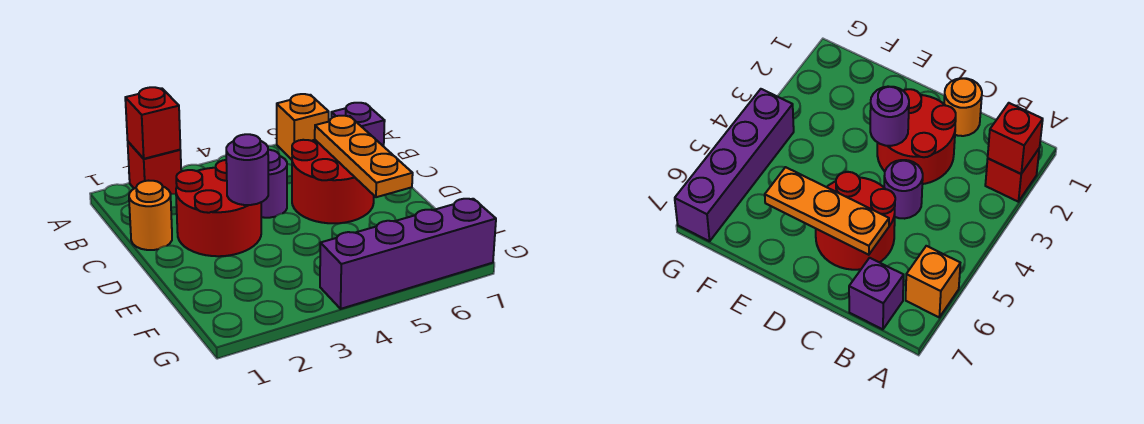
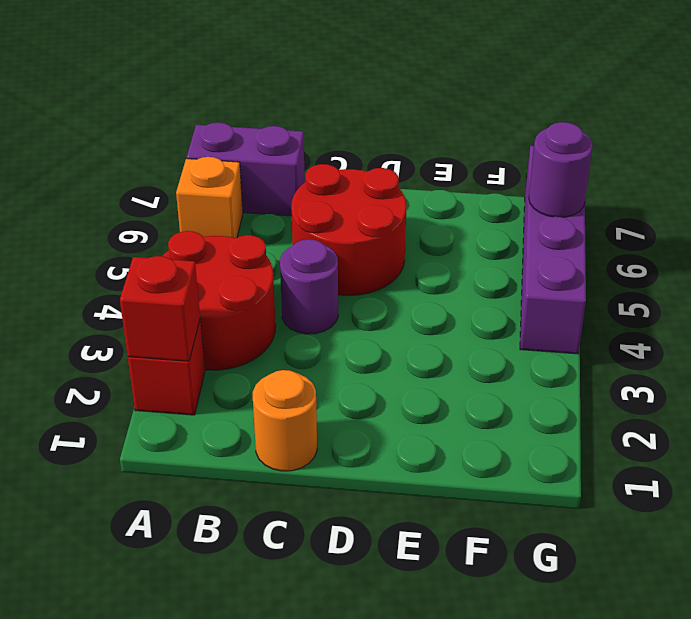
purple brick B7 level 1 -> purple brick A7:B7 level 1
red round brick C2:D3 level 1 -> red round brick A3:B4 level 1
orange plate C6:E6 level 2 -> none
purple round brick D3 level 2 -> purple round brick G6 level 2

